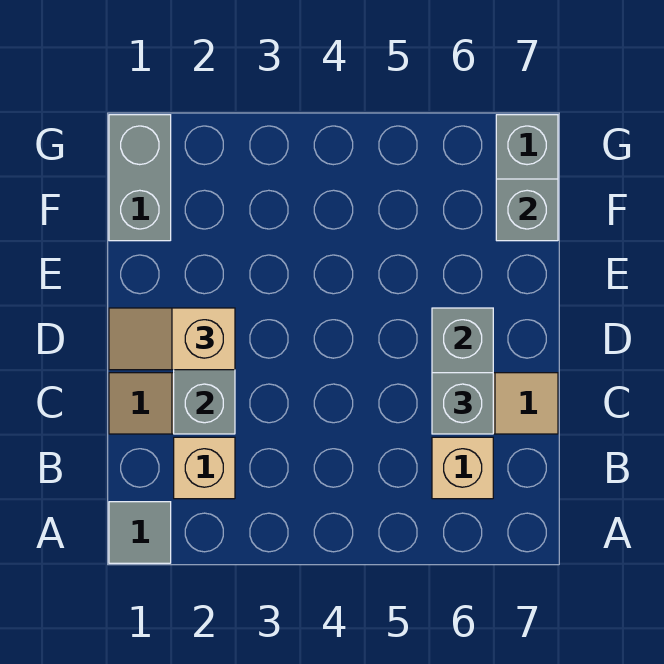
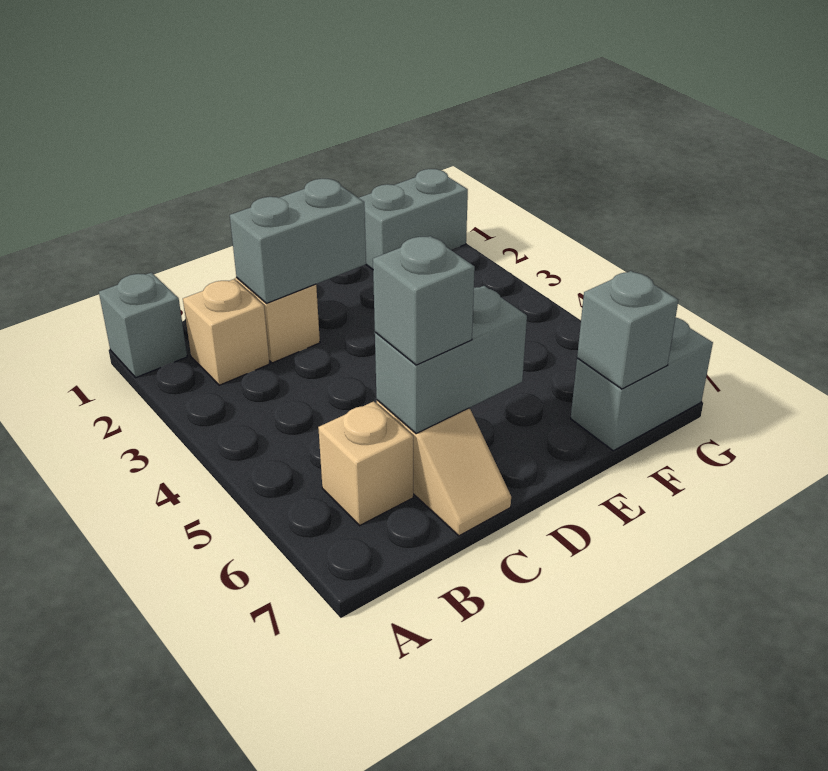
grey tile A1 level 1 -> grey brick A1 level 1
tan slope D1:D2 level 3 top 2 -> none

